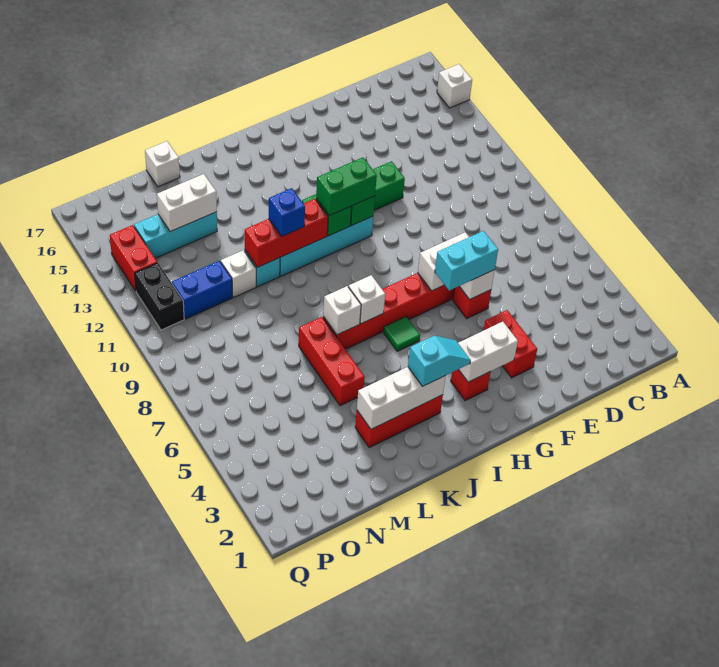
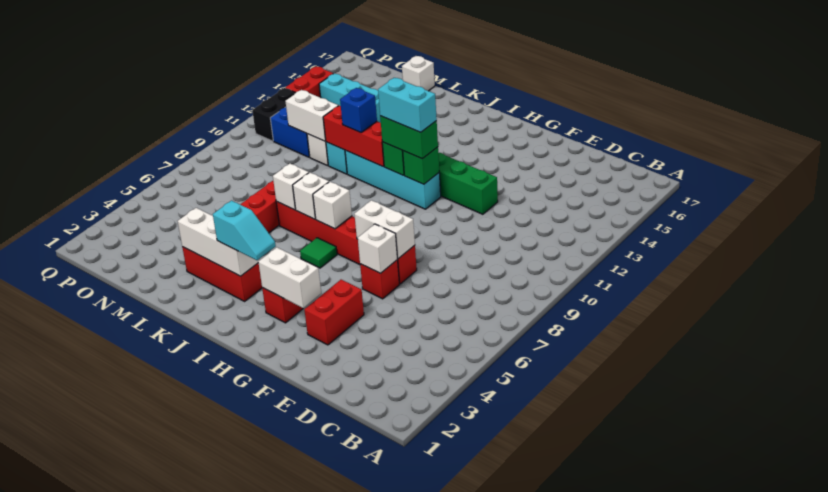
white brick A15 level 1 -> white brick I7 level 2
cyan brick F6:G6 level 3 -> cyan brick H11:I11 level 4
white brick M14:N14 level 2 -> white brick M11:N11 level 2

